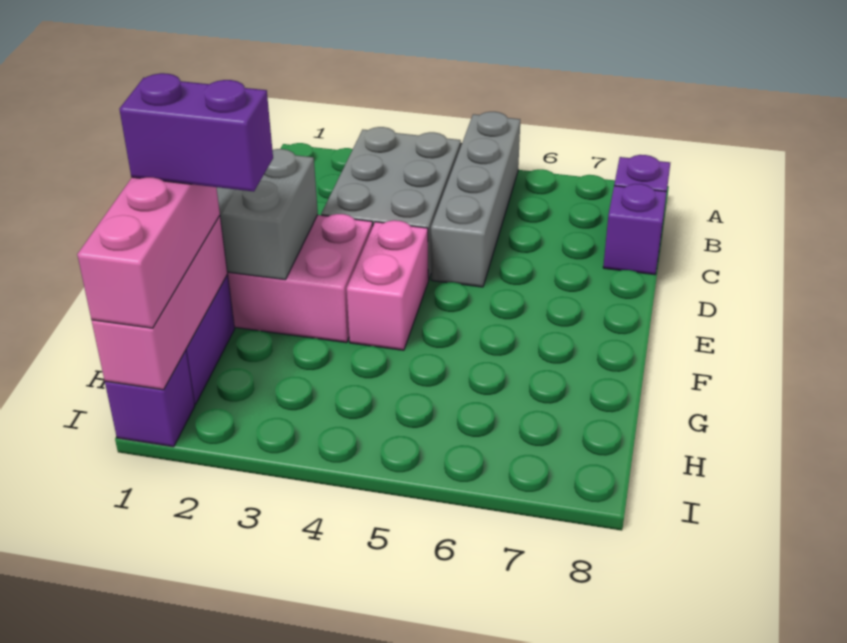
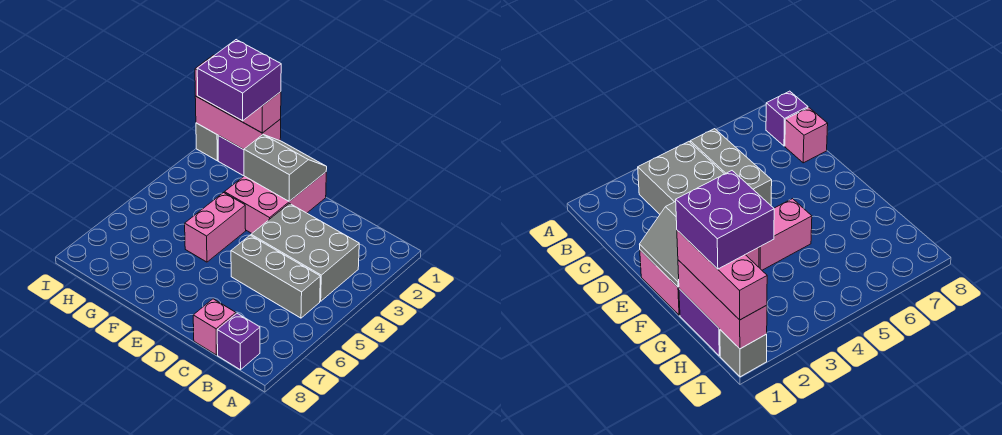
grey brick A5:D5 level 1 -> grey brick B5:D5 level 1
purple brick C8 level 1 -> pink brick C8 level 1
pink brick E4:F4 level 1 -> pink brick F4:F5 level 1
purple brick G1:G2 level 4 -> purple brick G1:H2 level 4
purple brick I1 level 1 -> grey brick I1 level 1

